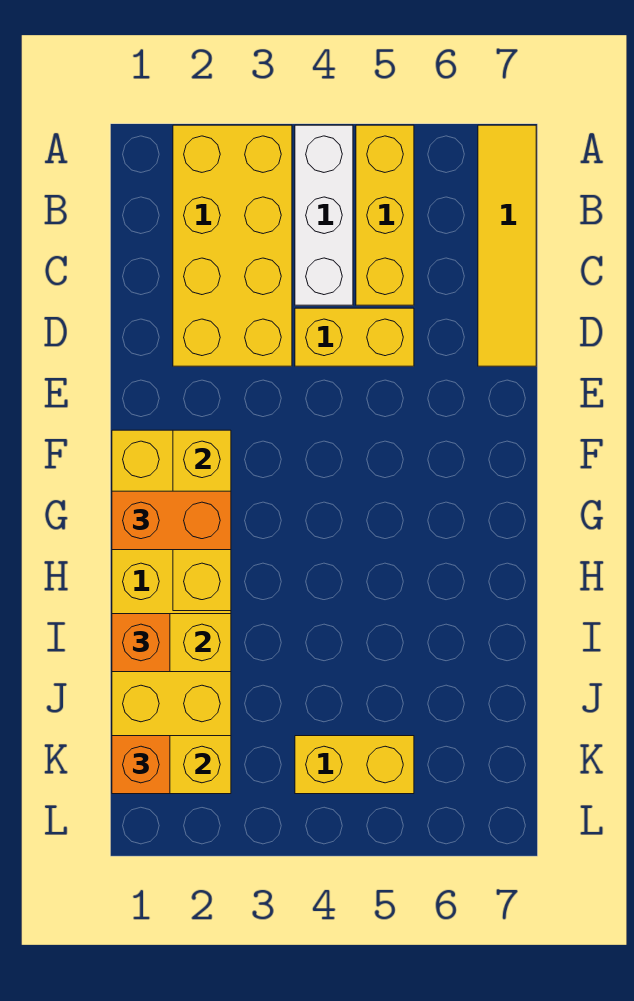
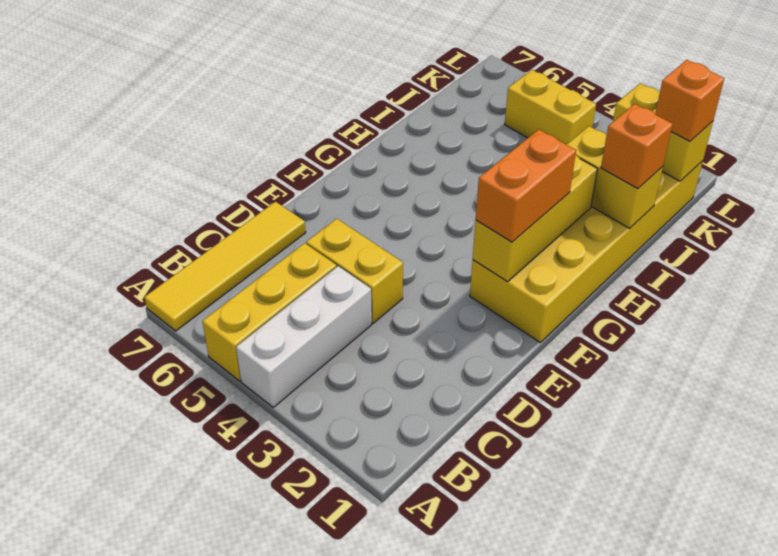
yellow brick A2:D3 level 1 -> none
orange brick G1:G2 level 3 -> orange brick F2:G2 level 3

